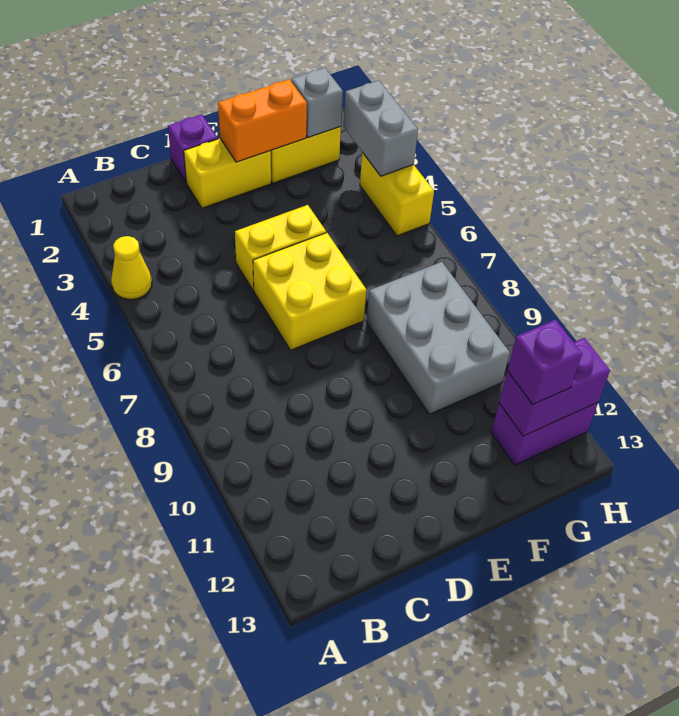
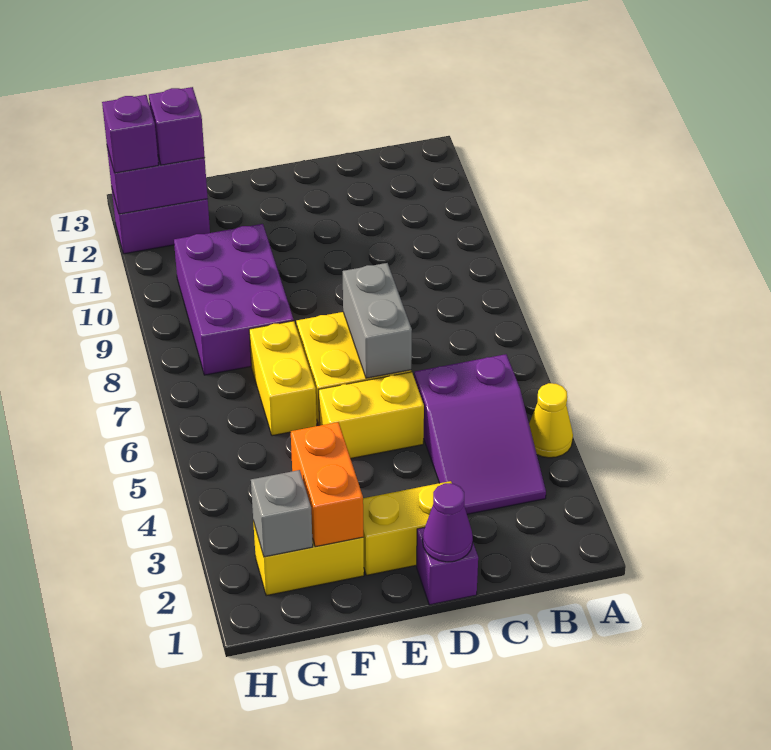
none -> purple slope B3:C5 level 1 top 5
none -> purple cone D1 level 2
orange brick E2:F2 level 2 -> orange brick F2:F3 level 2
grey brick F8:G10 level 1 -> purple brick F8:G10 level 1
grey brick H3:H4 level 2 -> grey brick D6:D7 level 2
yellow brick H4:H5 level 1 -> yellow brick F6:F7 level 1
none -> purple brick H12 level 3

